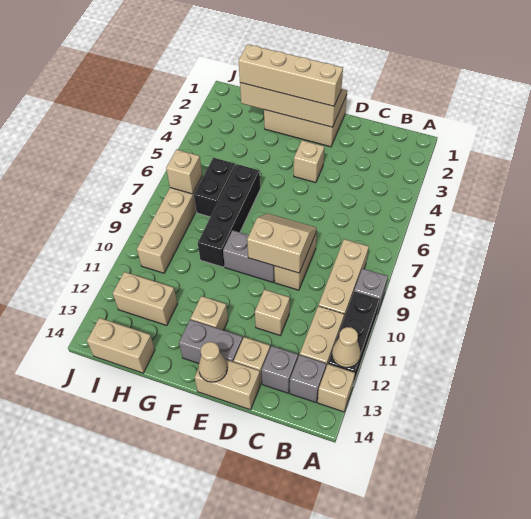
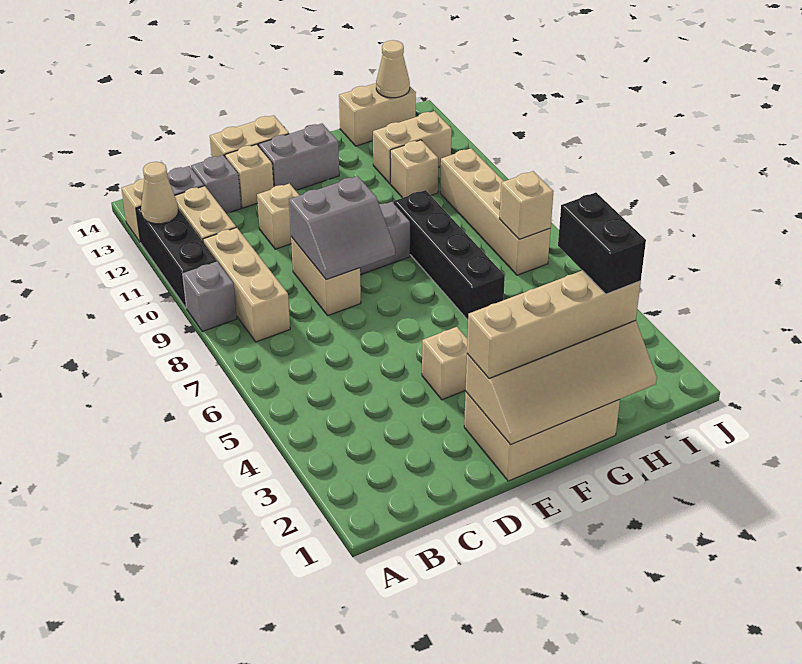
tan slope D8:E9 level 2 top 9 -> grey slope D8:E9 level 2 top 9
tan cone E14 level 2 -> tan cone I14 level 2
tan brick F12 level 1 -> tan brick H11 level 1
black brick H6:H7 level 1 -> black brick H2:H3 level 4

